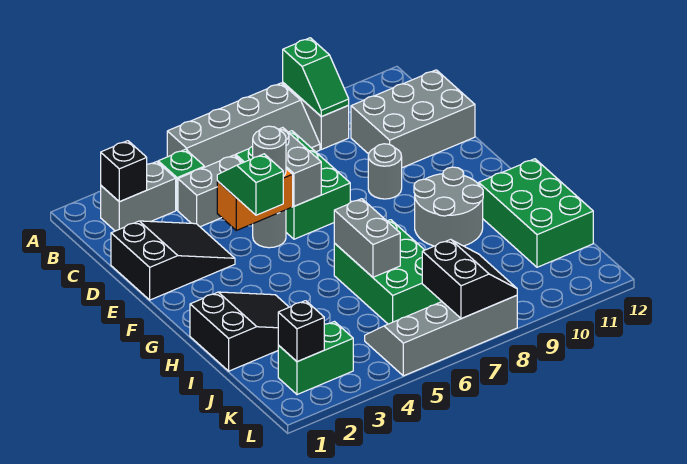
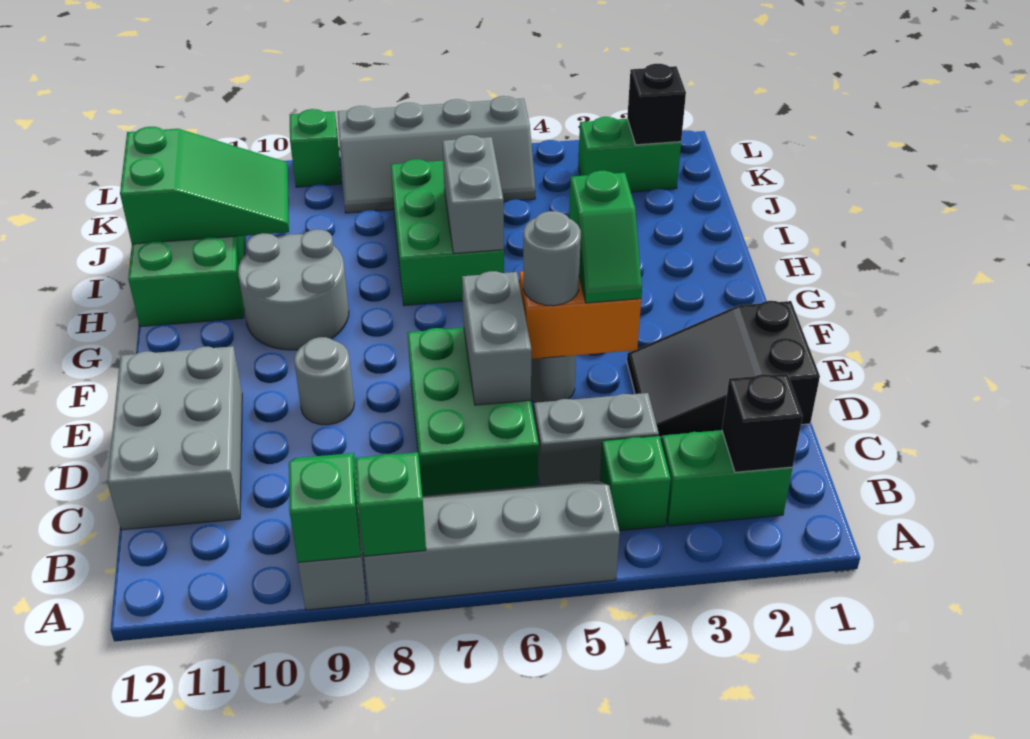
none -> green brick A8 level 2
grey brick B2:B3 level 1 -> green brick B2:B3 level 1
grey brick C10:D12 level 1 -> grey brick C11:E12 level 1
black slope H1:I3 level 1 top 1 -> none
none -> green slope I10:J12 level 2 top 12
black slope K7:L8 level 2 top 7 -> none
none -> green brick L9 level 1

